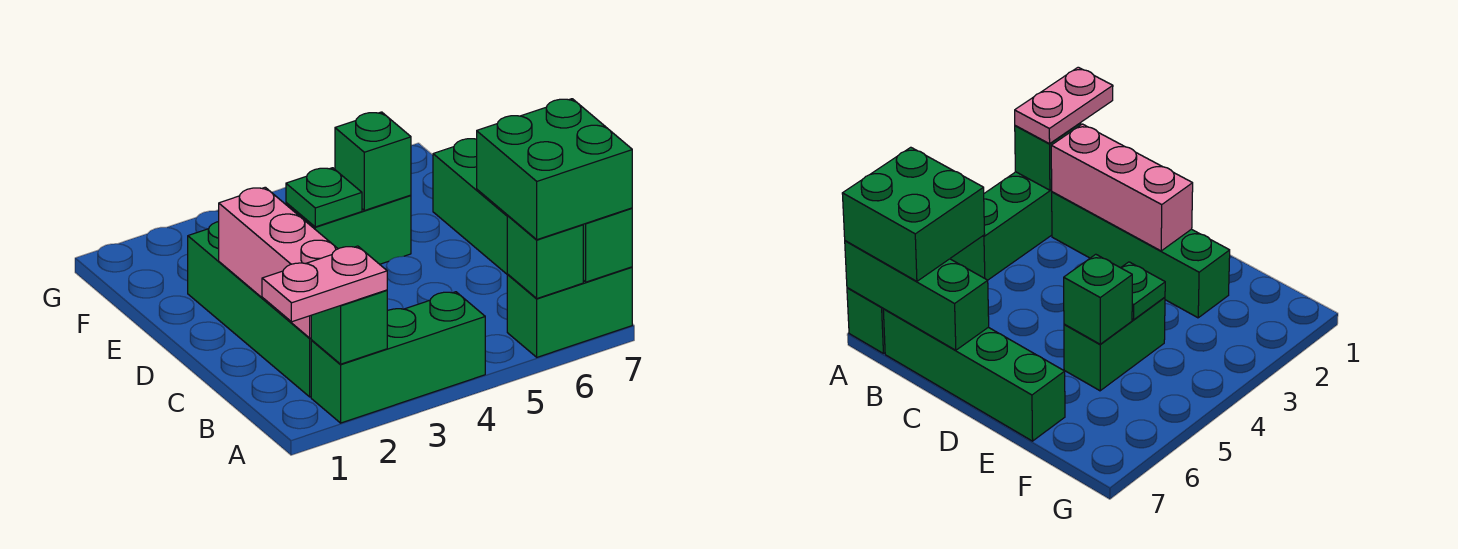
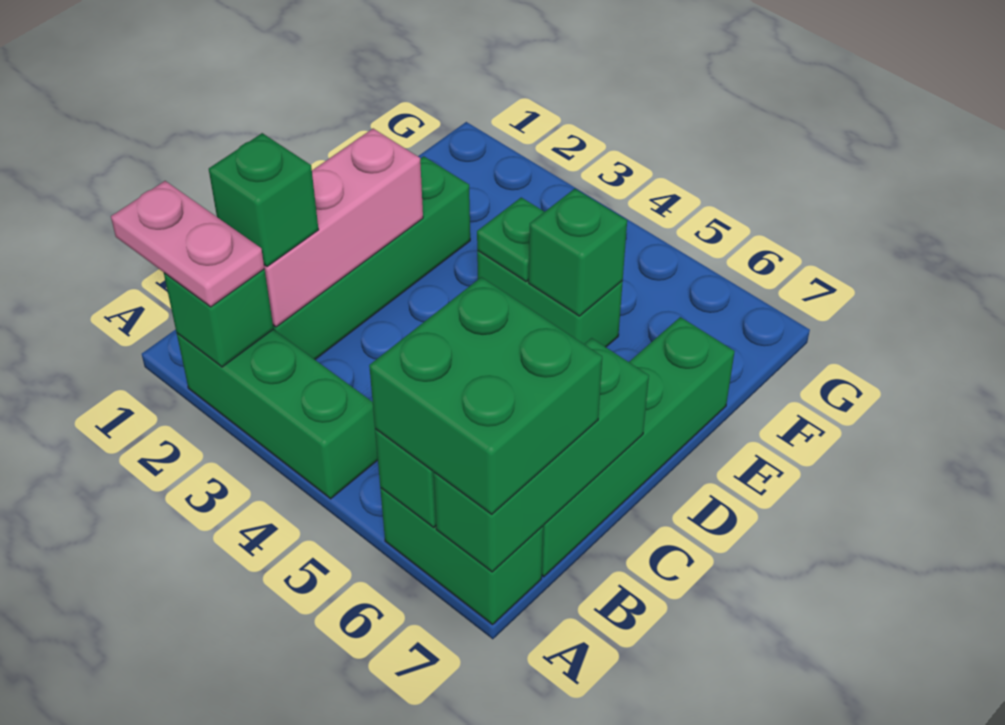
none -> green brick B2 level 3

